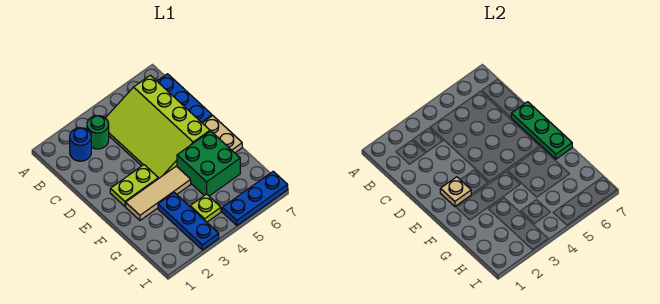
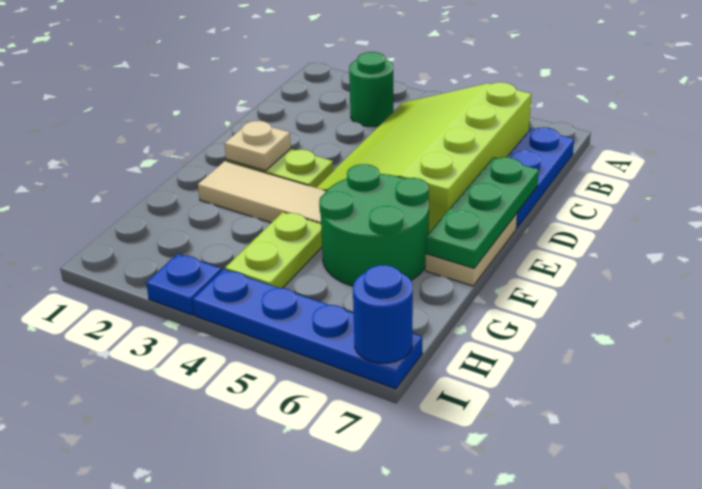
blue round brick B2 level 1 -> blue round brick I7 level 2
green brick F5:G6 level 1 -> green round brick F5:G6 level 1
blue plate G3:I3 level 1 -> blue plate I3 level 1
lime plate H4 level 1 -> lime plate G4:H4 level 1
blue plate I5:I7 level 1 -> blue plate I4:I7 level 1

